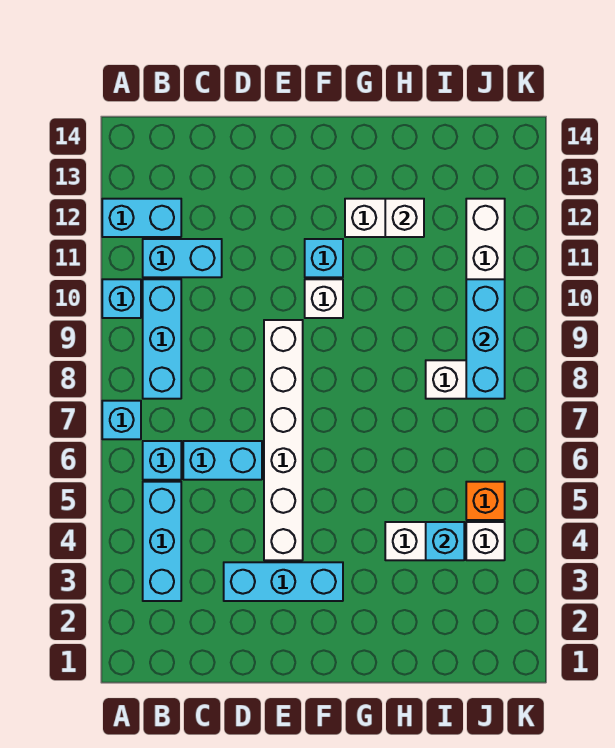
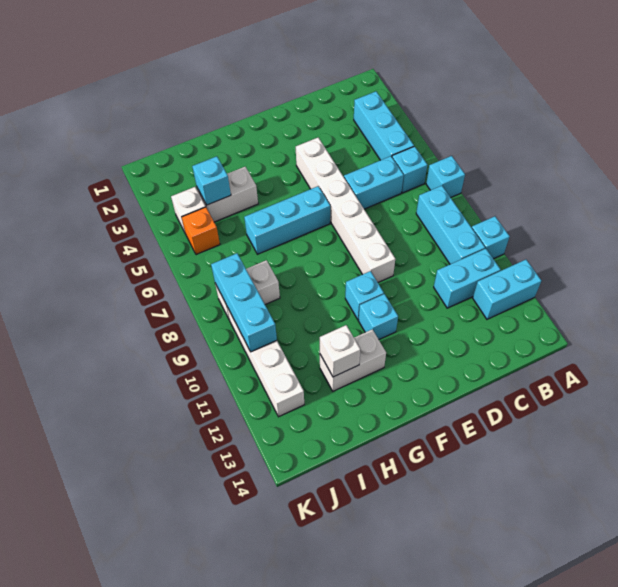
cyan brick D3:F3 level 1 -> cyan brick F6:H6 level 1
white brick F10 level 1 -> cyan brick F10 level 1

